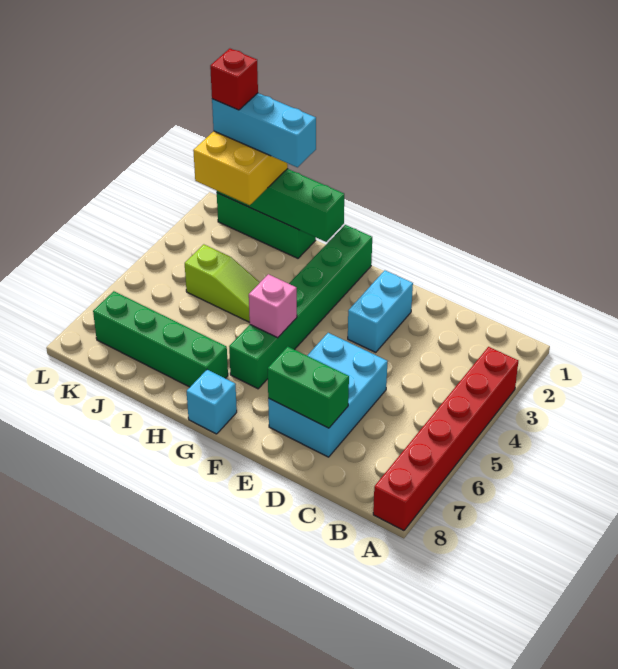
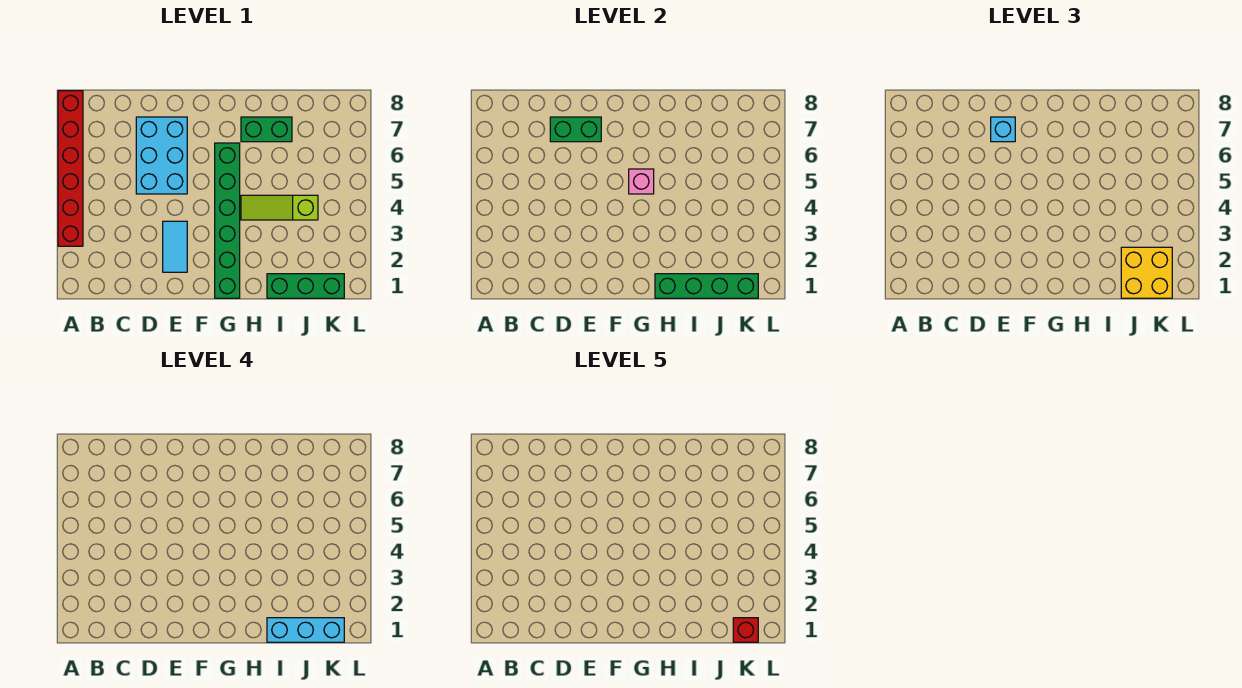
cyan brick E2:E3 level 1 -> cyan tile E2:E3 level 1
cyan brick G8 level 1 -> cyan brick E7 level 3
green brick H7:K7 level 1 -> green brick H7:I7 level 1

